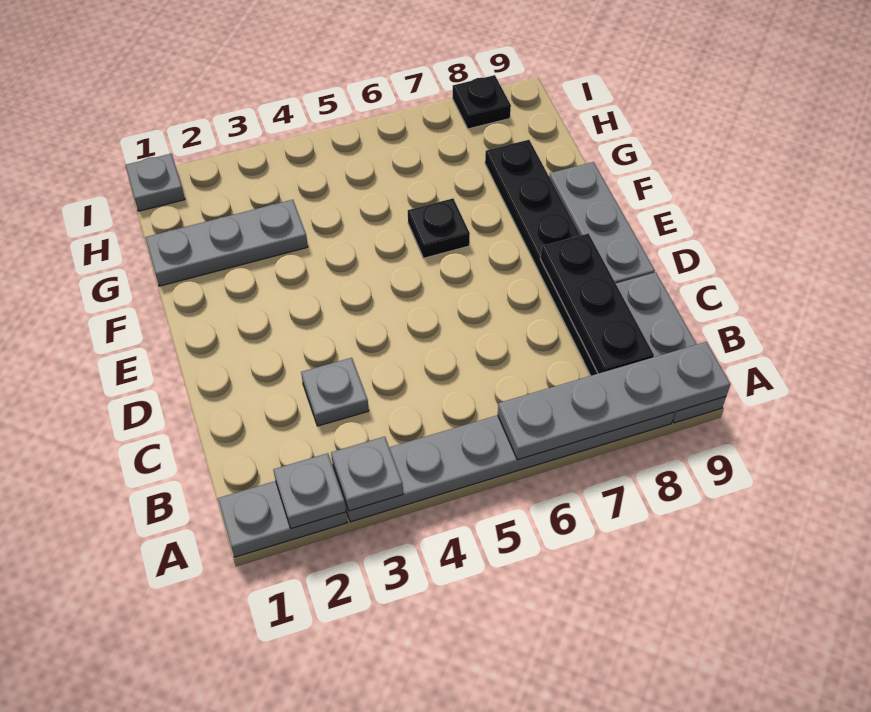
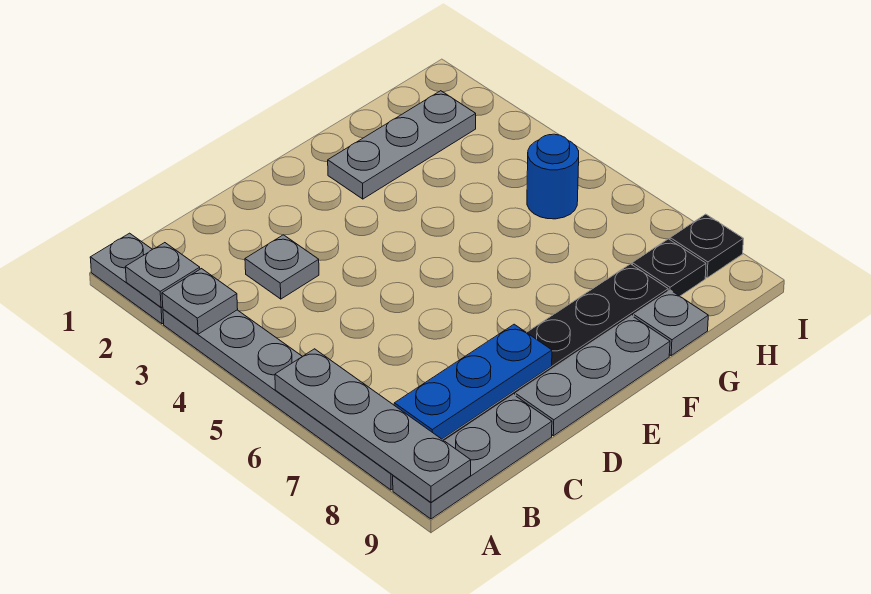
black plate B8:D8 level 2 -> blue plate B8:D8 level 2
black plate F6 level 1 -> black plate H8 level 1
grey plate G1:G3 level 1 -> grey plate F2:H2 level 1
none -> blue round brick H5 level 1
grey plate I1 level 1 -> grey plate G9 level 1

